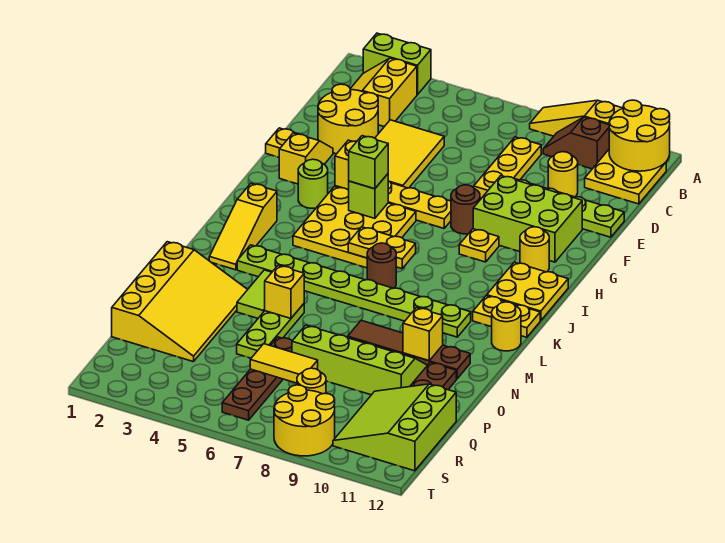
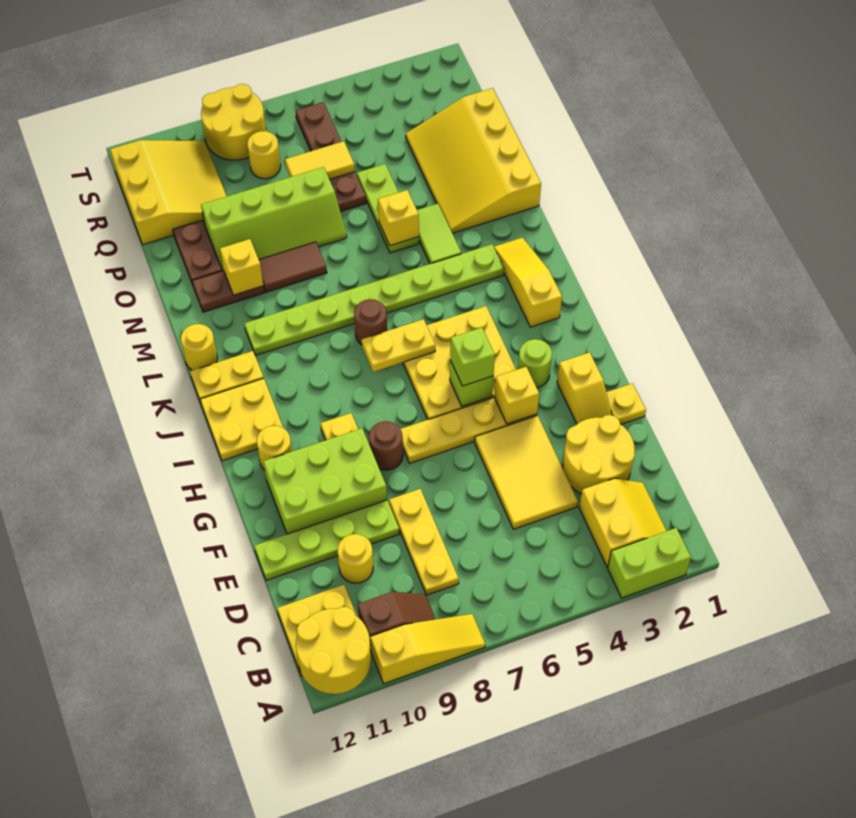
lime slope Q10:S12 level 1 top 12 -> yellow slope Q10:S12 level 1 top 12

